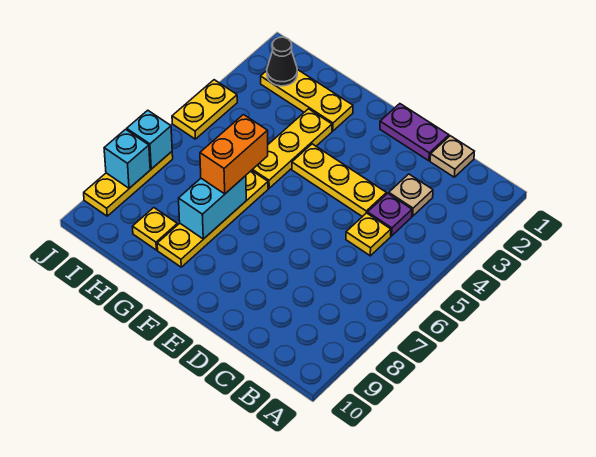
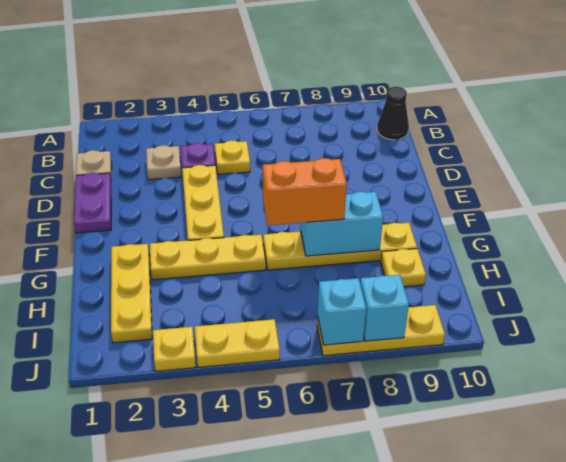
black cone I2 level 2 -> black cone B10 level 1
none -> yellow plate J3 level 1

